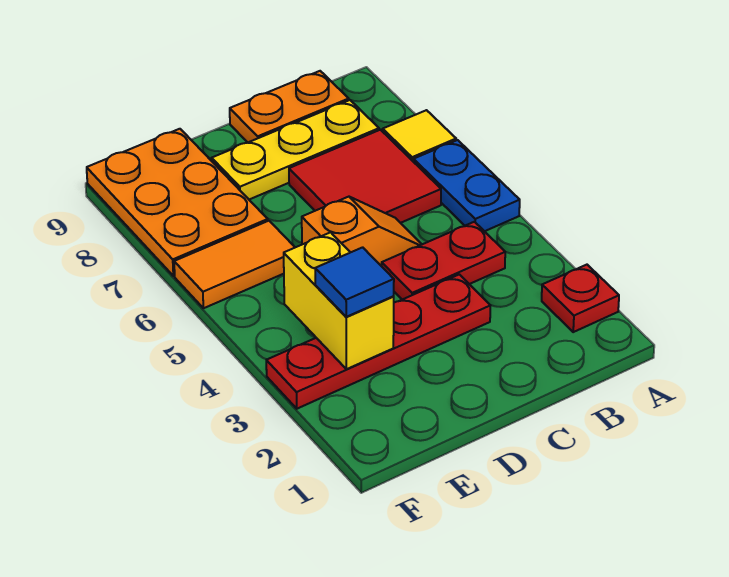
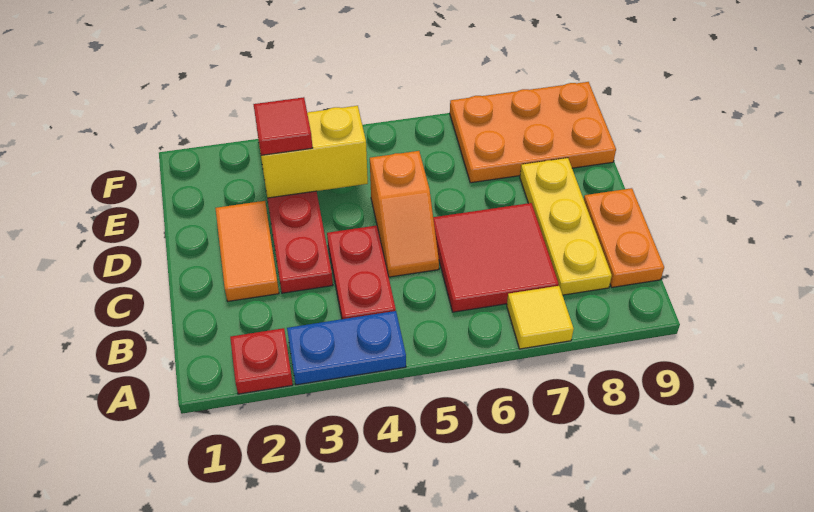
blue plate A5:A6 level 1 -> blue plate A3:A4 level 1
blue tile E3 level 3 -> red tile E3 level 3
orange tile E6:F6 level 1 -> orange tile C2:D2 level 1

